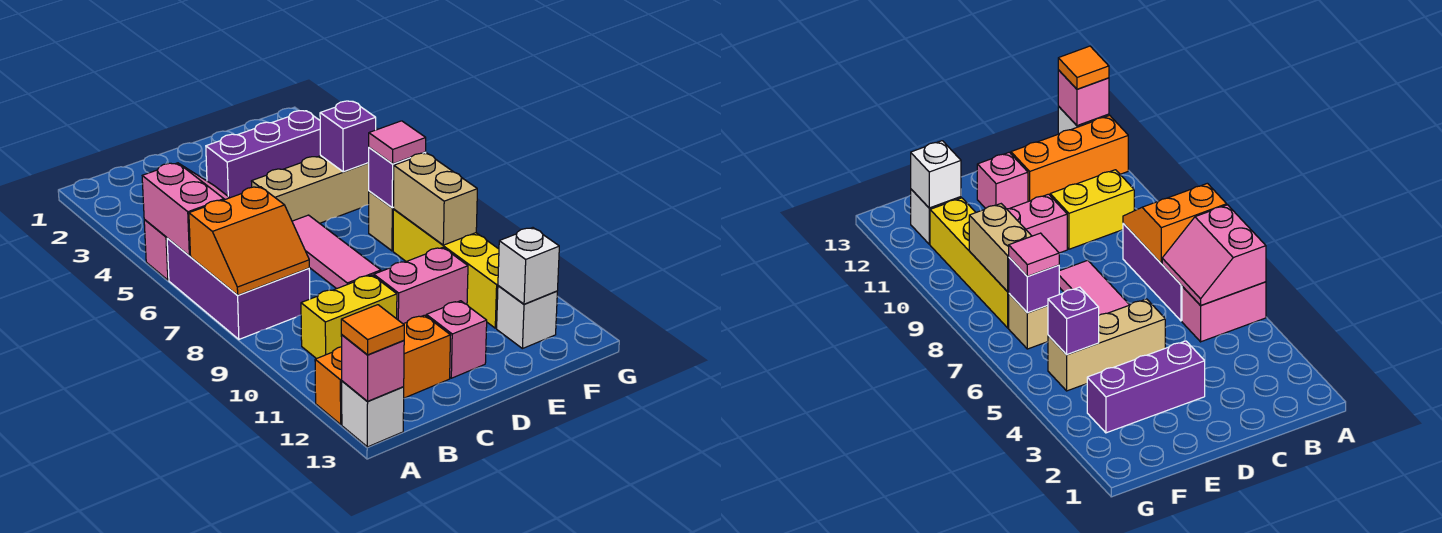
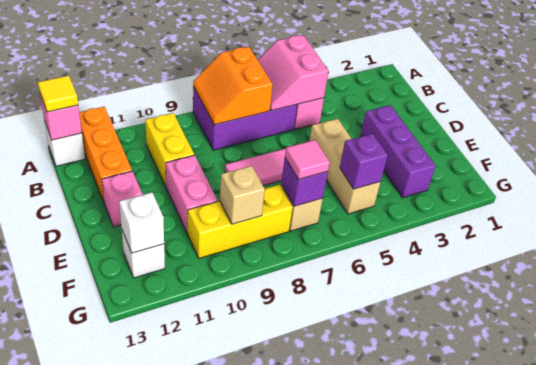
pink slope A5:B6 level 2 top A -> pink slope A5:B6 level 2 top 5
orange tile A13 level 3 -> yellow tile A13 level 3
yellow brick F8:F11 level 1 -> yellow brick F8:F10 level 1
tan brick F8:F9 level 2 -> tan brick F9 level 2

